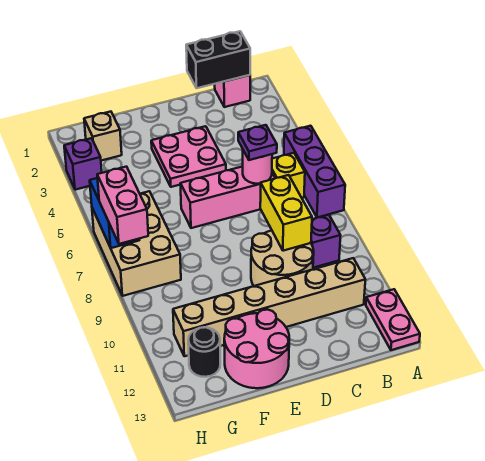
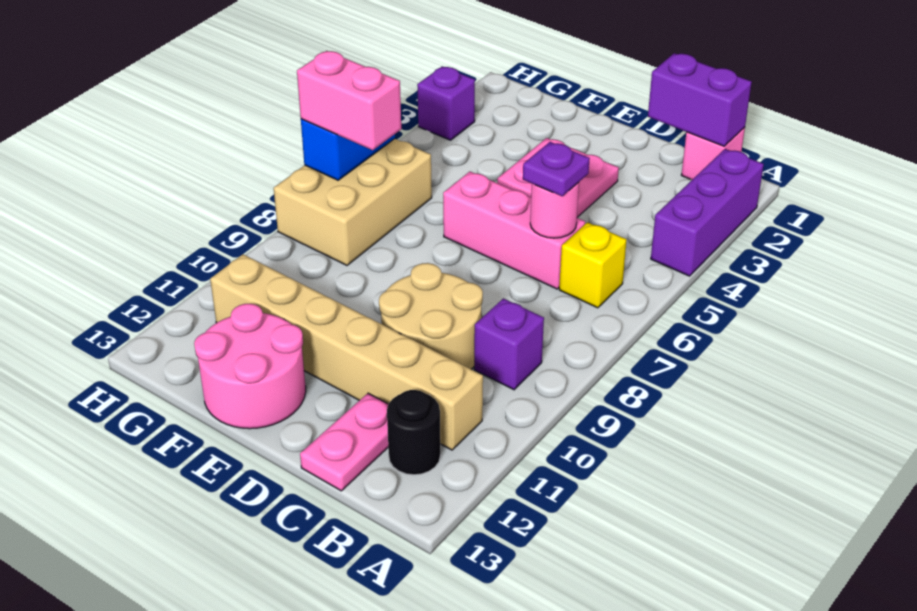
purple brick A5:A7 level 1 -> purple brick A2:A4 level 1
pink plate A12:A13 level 1 -> pink plate C12:C13 level 1
black brick B1:C1 level 2 -> purple brick B1:C1 level 2
yellow brick C8:C9 level 2 -> none
tan brick G2 level 1 -> none
black round brick G12 level 1 -> black round brick B12 level 1
pink brick H7:H8 level 3 -> pink brick G7:H7 level 3

